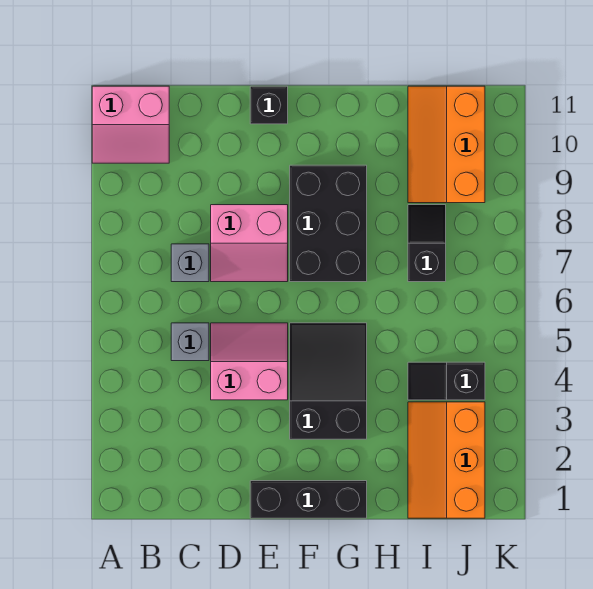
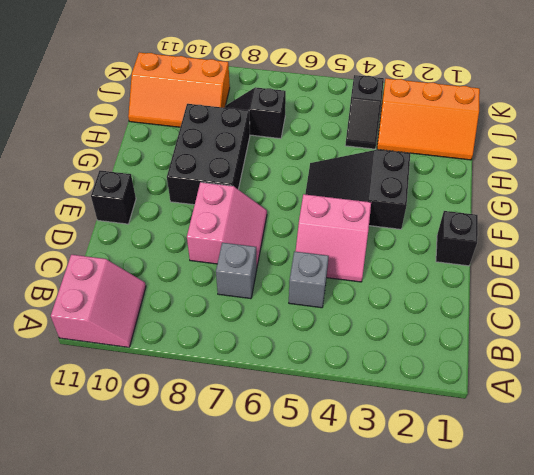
pink slope D4:E5 level 1 top 4 -> pink slope D4:E5 level 1 top E
black brick E1:G1 level 1 -> black brick E1 level 1
black brick F7:G9 level 1 -> black brick F8:H9 level 1

